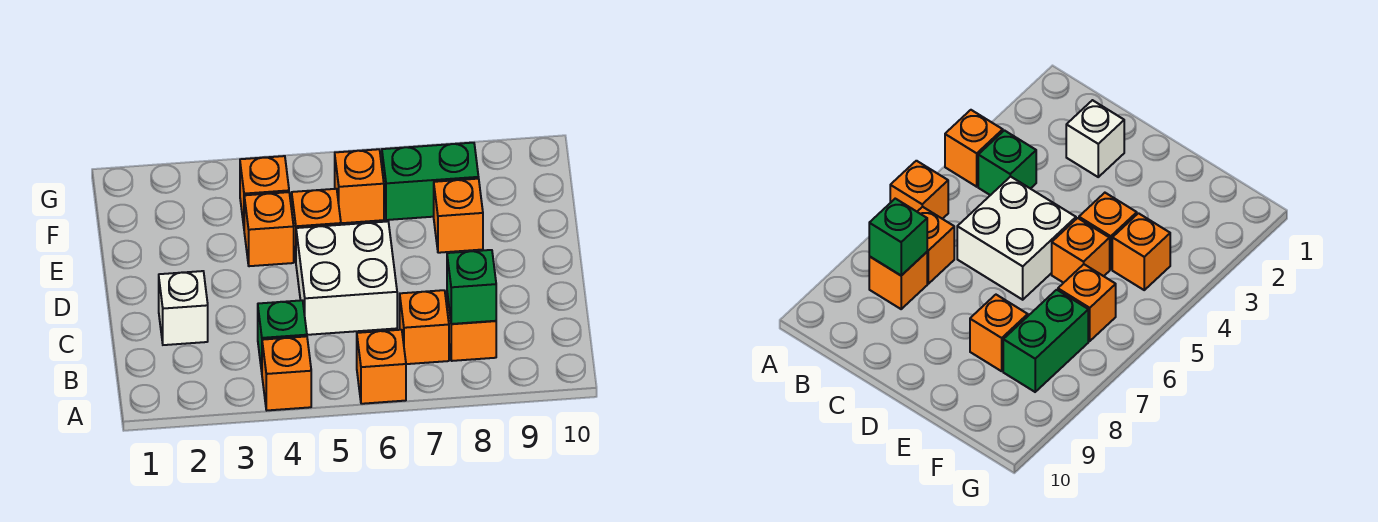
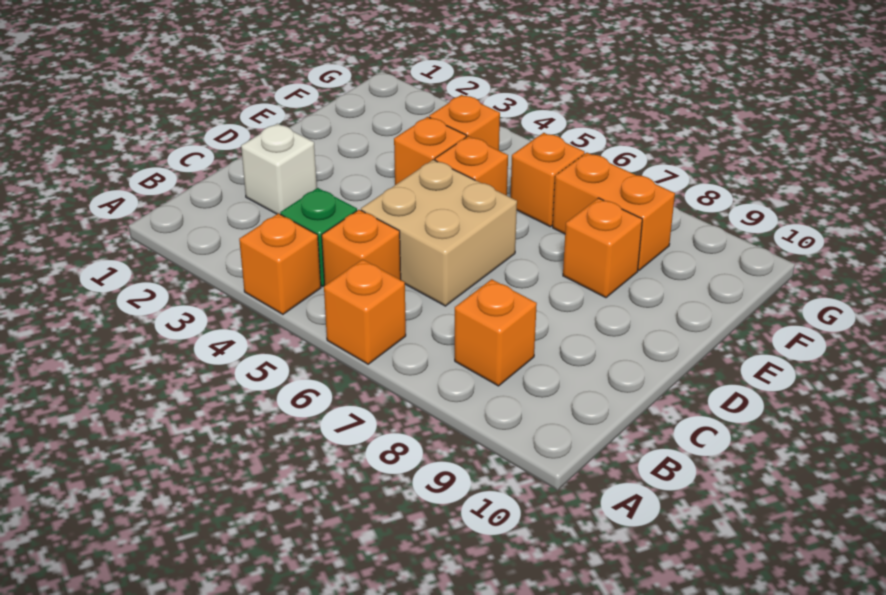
orange brick B7 level 1 -> orange brick B5 level 1
green brick B8 level 2 -> none
white brick C5:D6 level 1 -> tan brick C5:D6 level 1
green brick F7:F8 level 1 -> orange brick F7:F8 level 1

